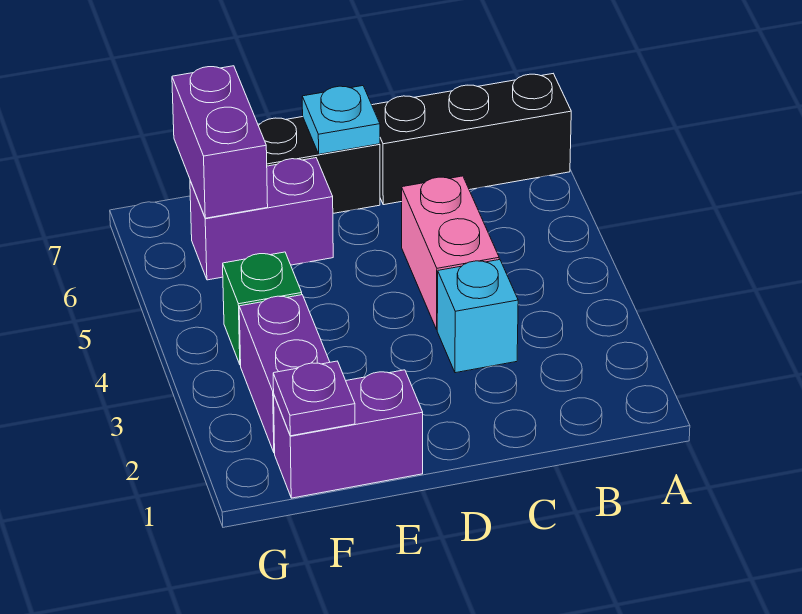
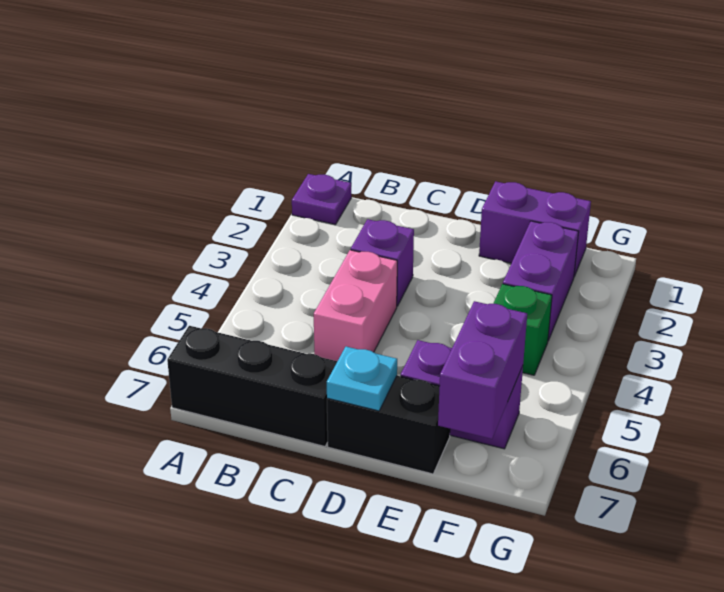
cyan brick C3 level 1 -> purple brick C3 level 1
purple plate F1 level 2 -> purple plate A1 level 1

